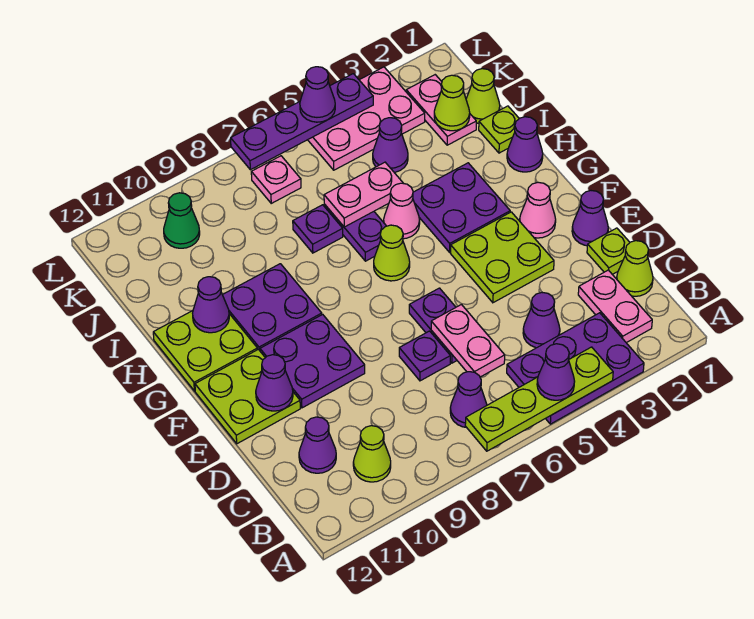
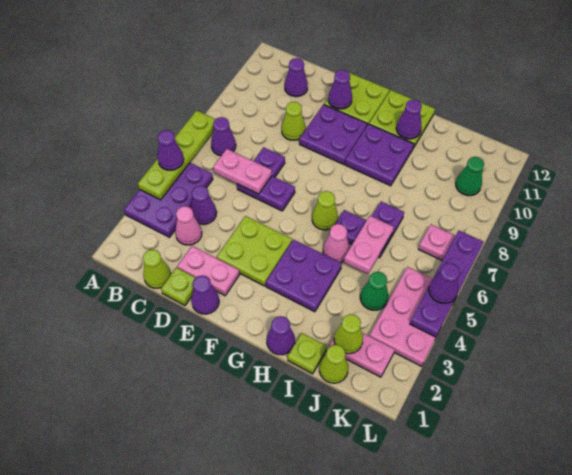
pink plate B2:C2 level 1 -> pink plate D2:E2 level 1
lime cone B10 level 1 -> lime cone D9 level 1
pink cone F2 level 1 -> pink cone C3 level 1
purple cone J4 level 1 -> green cone J4 level 1

